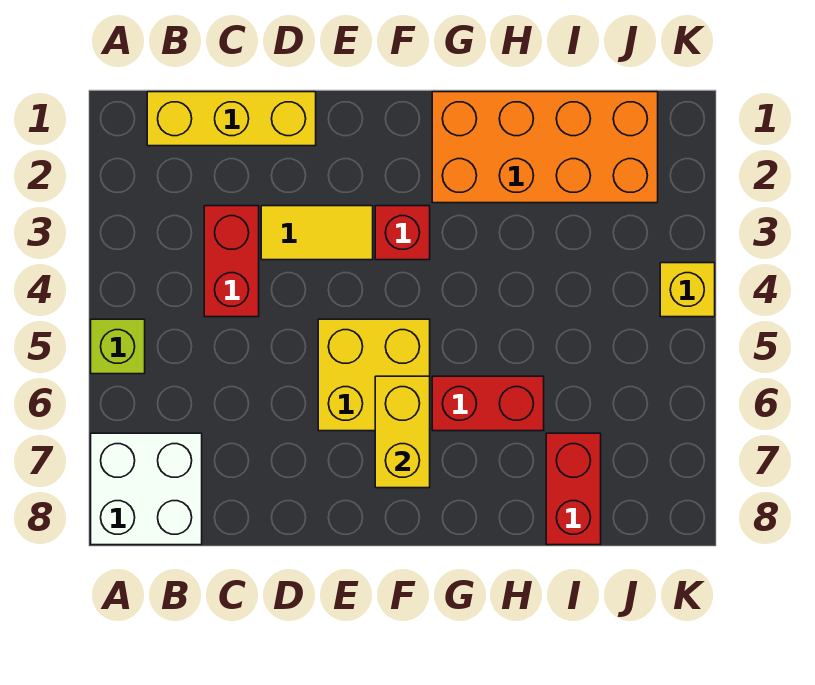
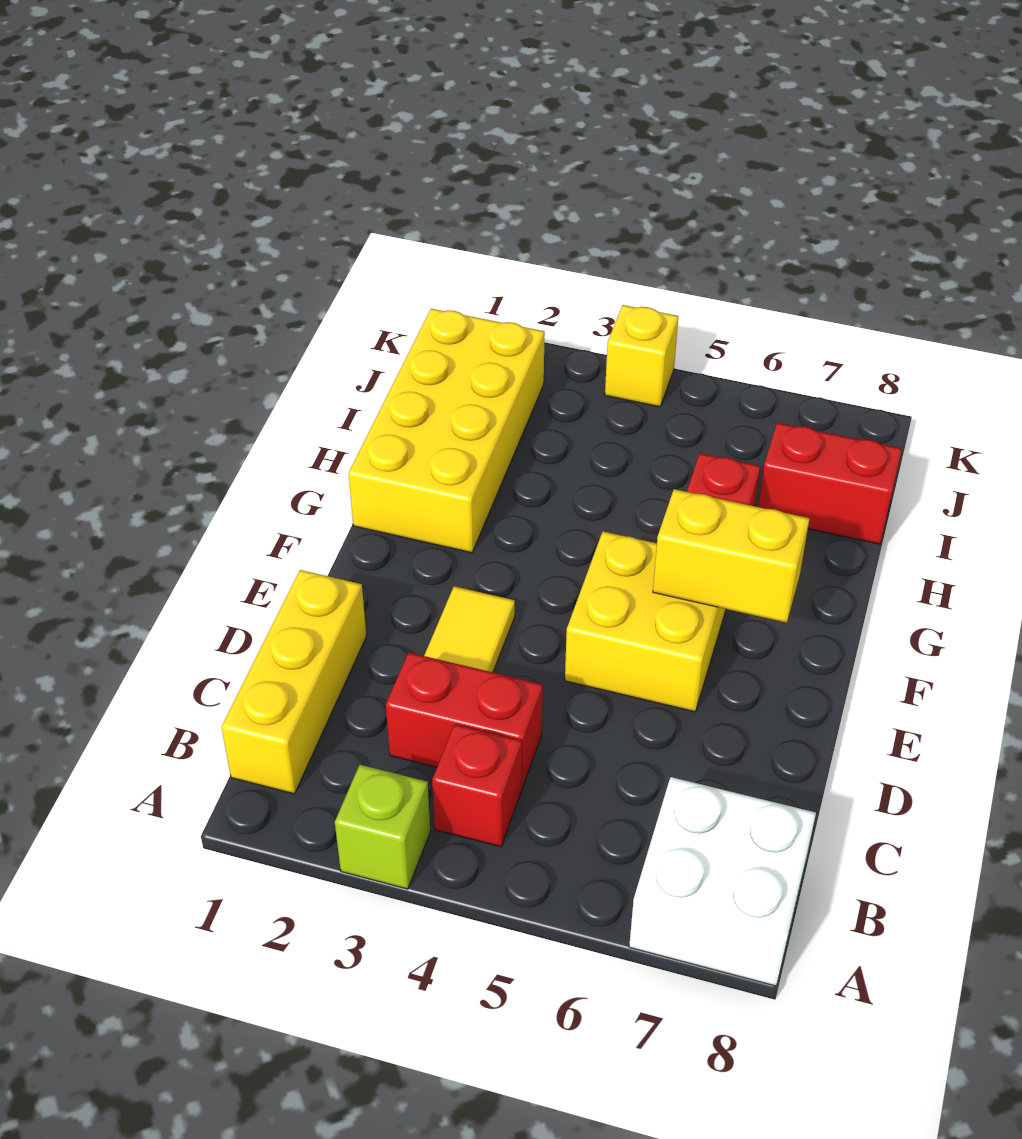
lime brick A5 level 1 -> lime brick A3 level 1
red brick F3 level 1 -> red brick B4 level 1
orange brick G1:J2 level 1 -> yellow brick G1:J2 level 1

